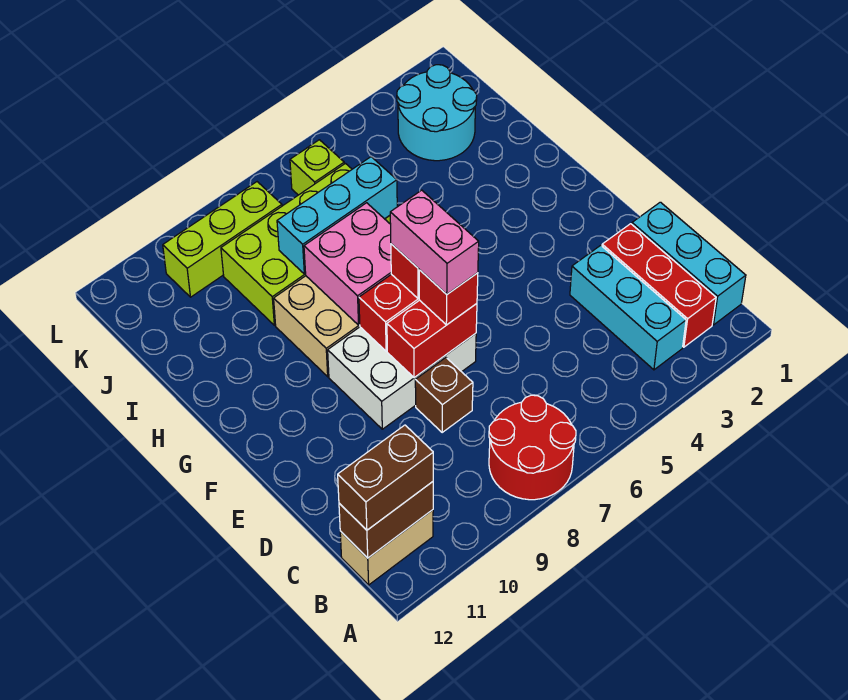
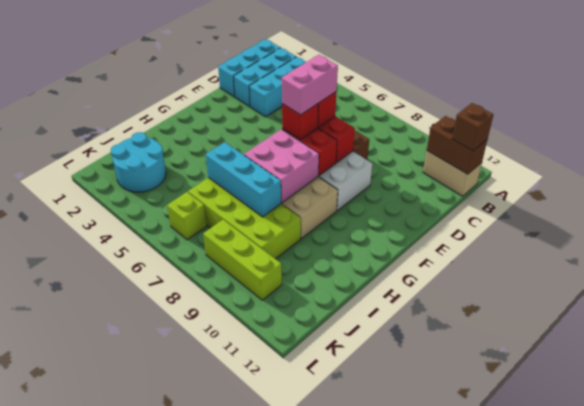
red round brick A7:B8 level 1 -> none
red brick B2:D2 level 1 -> cyan brick B2:D2 level 1
brown brick B11:B12 level 3 -> brown brick B12 level 3

